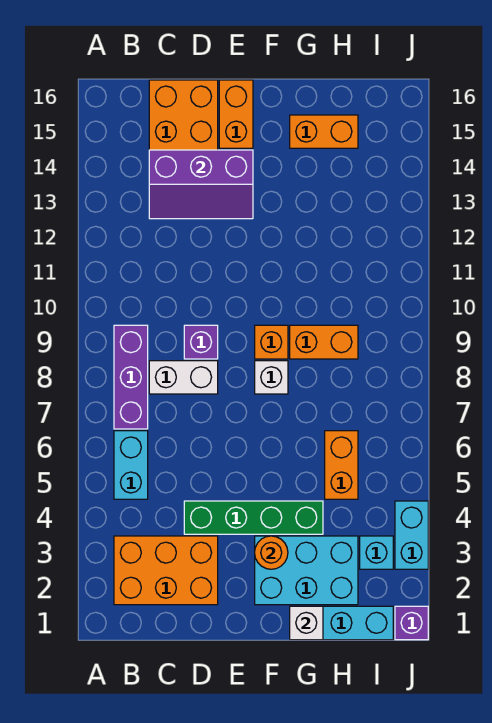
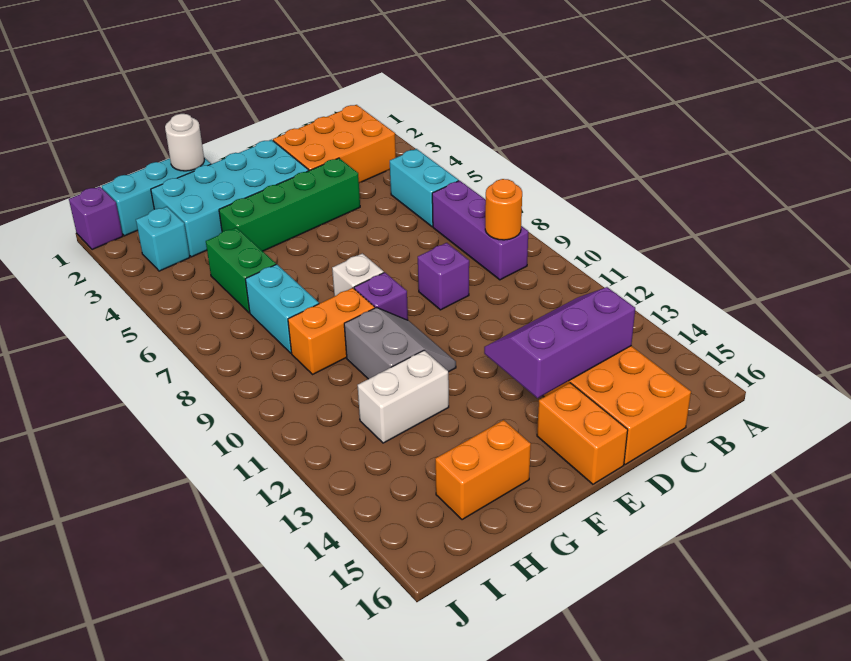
white brick C8:D8 level 1 -> white brick G12:H12 level 1
cyan brick F2:H3 level 1 -> cyan brick E2:H3 level 1
orange round brick F3 level 2 -> orange round brick B9 level 2
orange brick F9 level 1 -> purple brick F9 level 1
none -> grey slope F10:G11 level 1 top G
white brick G1 level 2 -> white round brick G1 level 2
orange brick H5:H6 level 1 -> green brick H5:H6 level 1
cyan brick J3:J4 level 1 -> cyan brick H7:H8 level 1

